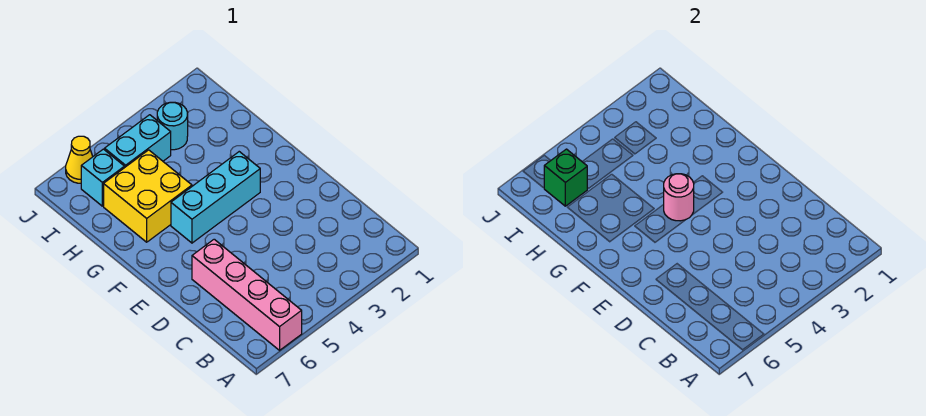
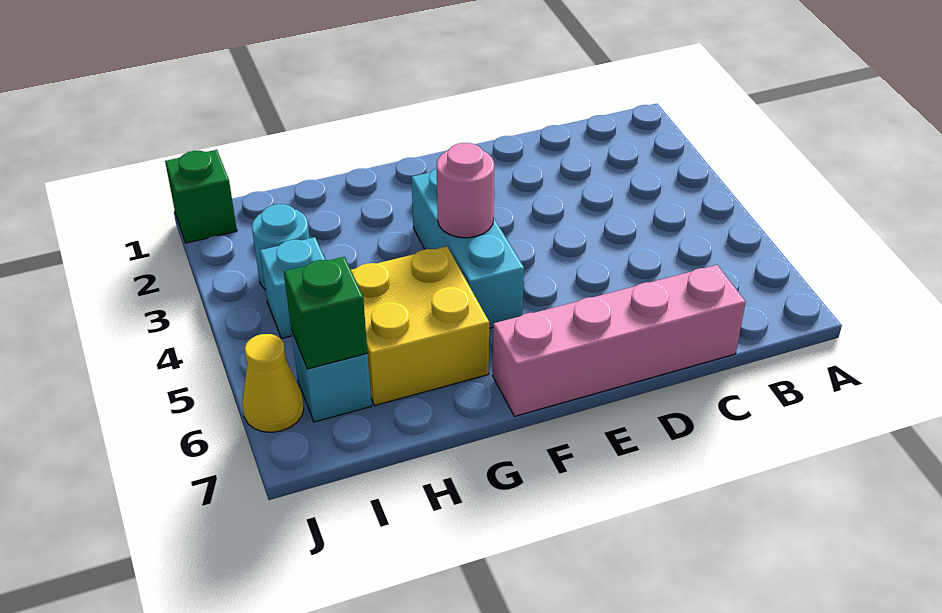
pink brick A6:D6 level 1 -> pink brick C7:F7 level 1
cyan brick I4:I5 level 1 -> cyan brick I4 level 1
none -> green brick J1 level 1

